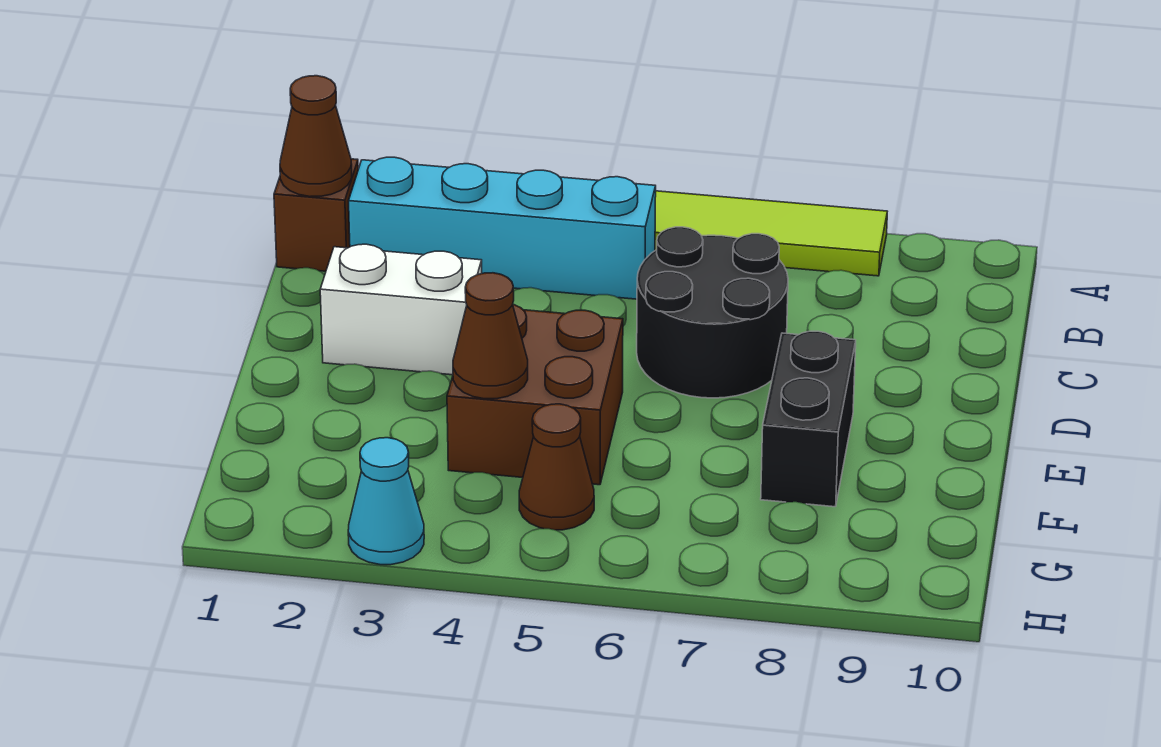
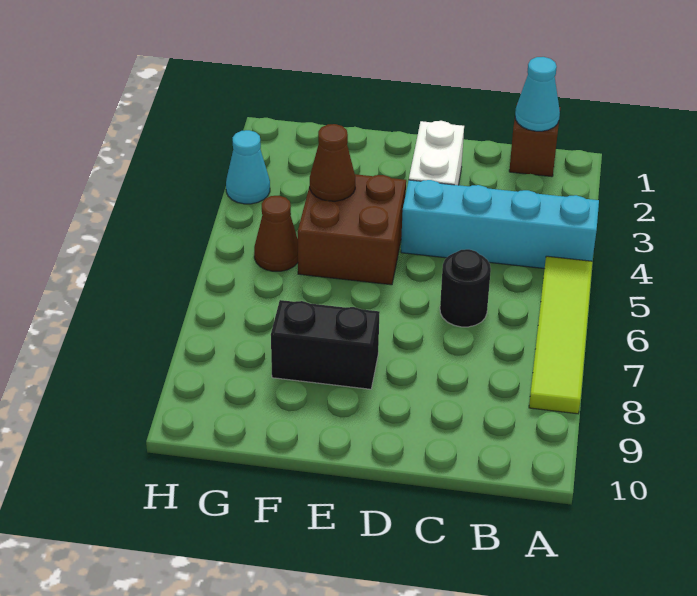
brown cone B1 level 2 -> cyan cone B1 level 2
cyan brick B2:B5 level 1 -> cyan brick A4:D4 level 1
black round brick C6:D7 level 1 -> black round brick C6 level 1

